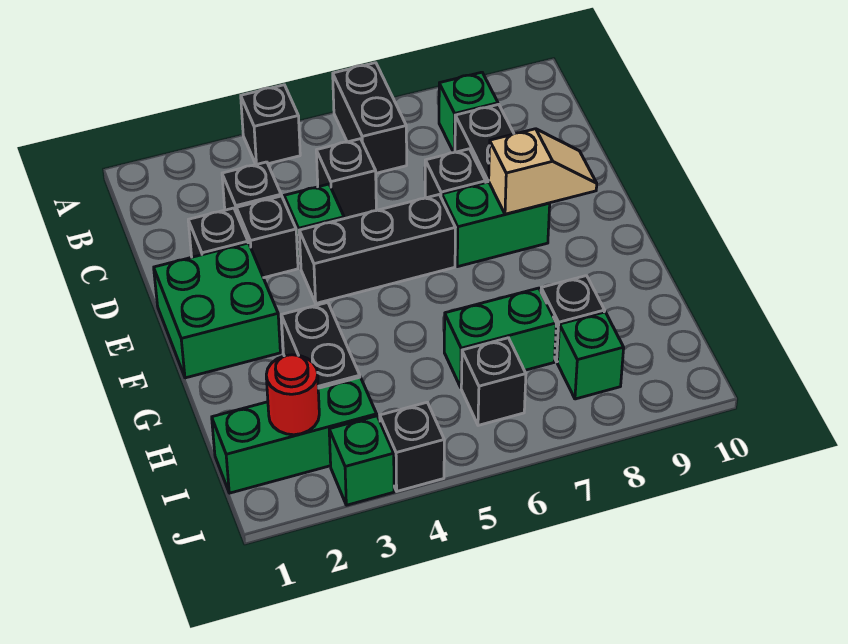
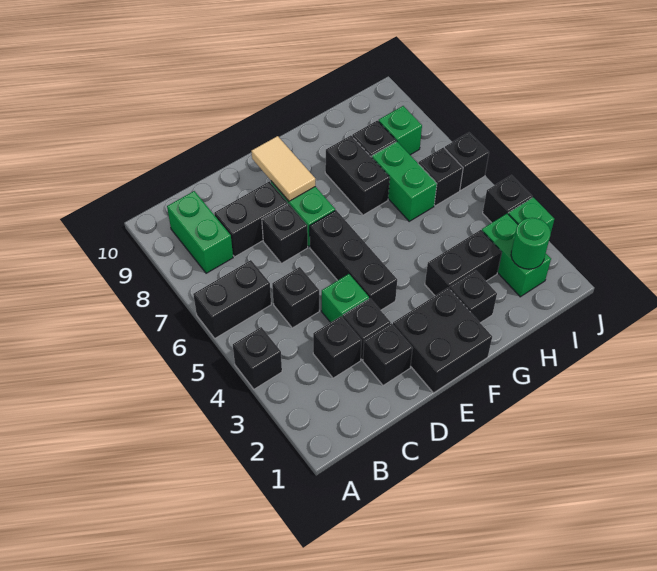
green brick B8 level 1 -> green brick B8:B9 level 1
green brick E1:F2 level 1 -> black brick E1:F2 level 1
tan slope E8:E9 level 2 top 8 -> tan tile E8:E9 level 2
none -> black brick G2 level 1
none -> black brick G7:G8 level 1
green brick I1:I3 level 1 -> green brick I2:I3 level 1
red round brick I2 level 2 -> green round brick I2 level 2
none -> black brick J6 level 1

